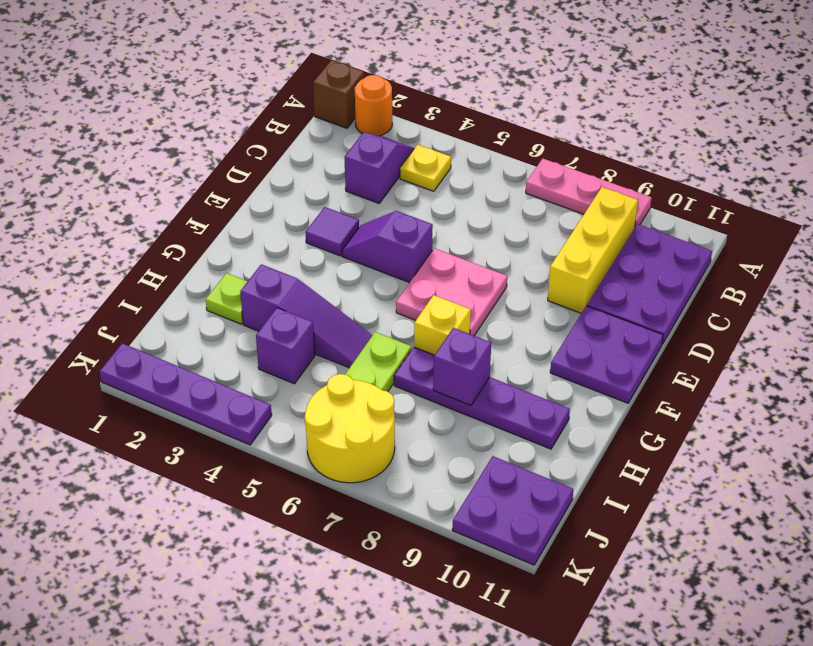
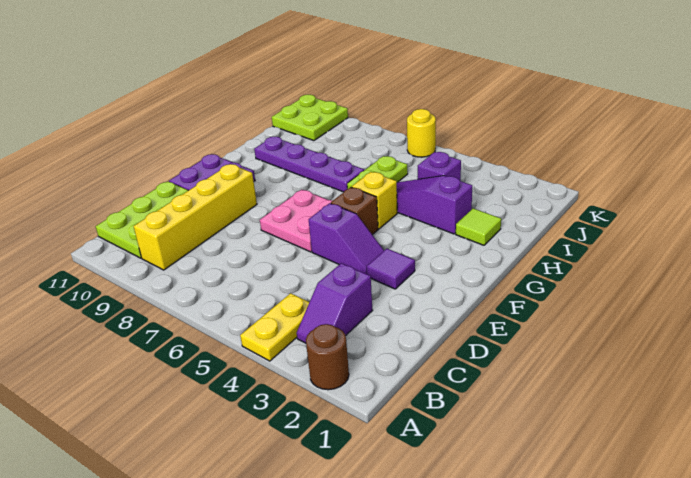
brown brick A1 level 1 -> brown brick F5 level 1
orange round brick A2 level 1 -> brown round brick A2 level 1
pink plate A7:A9 level 1 -> none
yellow plate B4 level 1 -> yellow plate A4:B4 level 1
yellow brick B9:D9 level 1 -> yellow brick B9:E9 level 1
purple plate B10:D11 level 1 -> lime plate B10:D11 level 1
yellow brick G7 level 1 -> yellow brick G5 level 1
lime plate H2 level 1 -> lime tile H2 level 1
purple brick H8 level 2 -> none
yellow round brick J6:K7 level 1 -> yellow round brick K6 level 1
purple plate J10:K11 level 1 -> lime plate J10:K11 level 1
purple plate K1:K4 level 1 -> none

